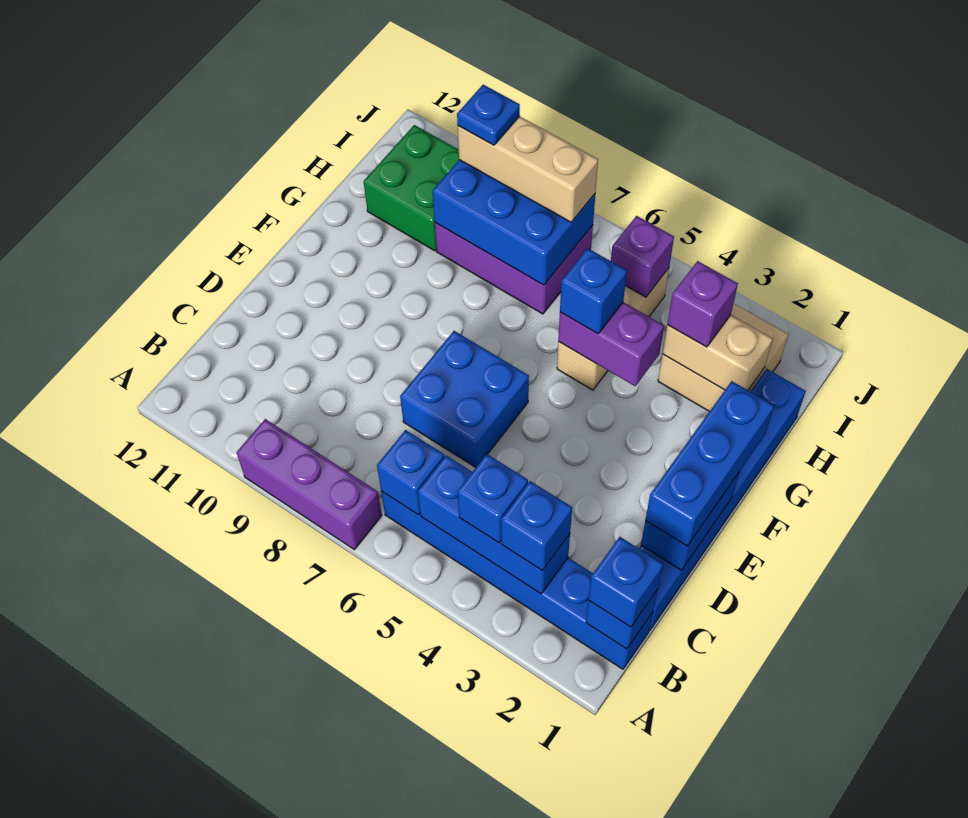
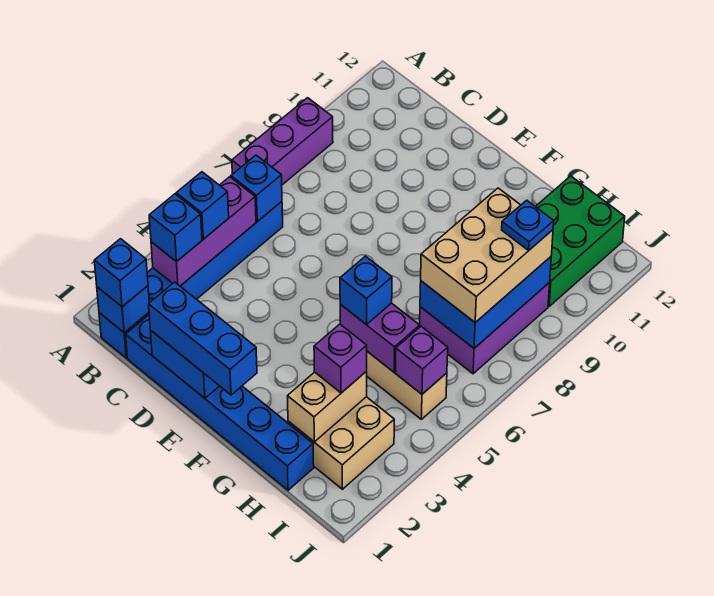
blue brick B3:B5 level 2 -> purple brick B3:B5 level 2
blue brick D6:E7 level 1 -> none
purple brick G4:G5 level 2 -> purple brick G5:H5 level 2
green brick H10:I11 level 1 -> green brick H10:I12 level 1
tan brick I7:I9 level 3 -> tan brick H7:I9 level 3

